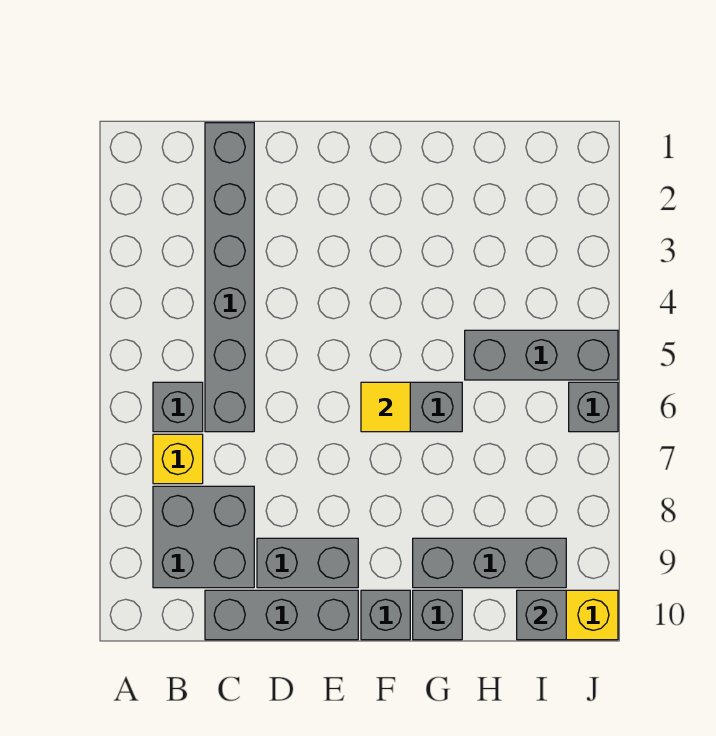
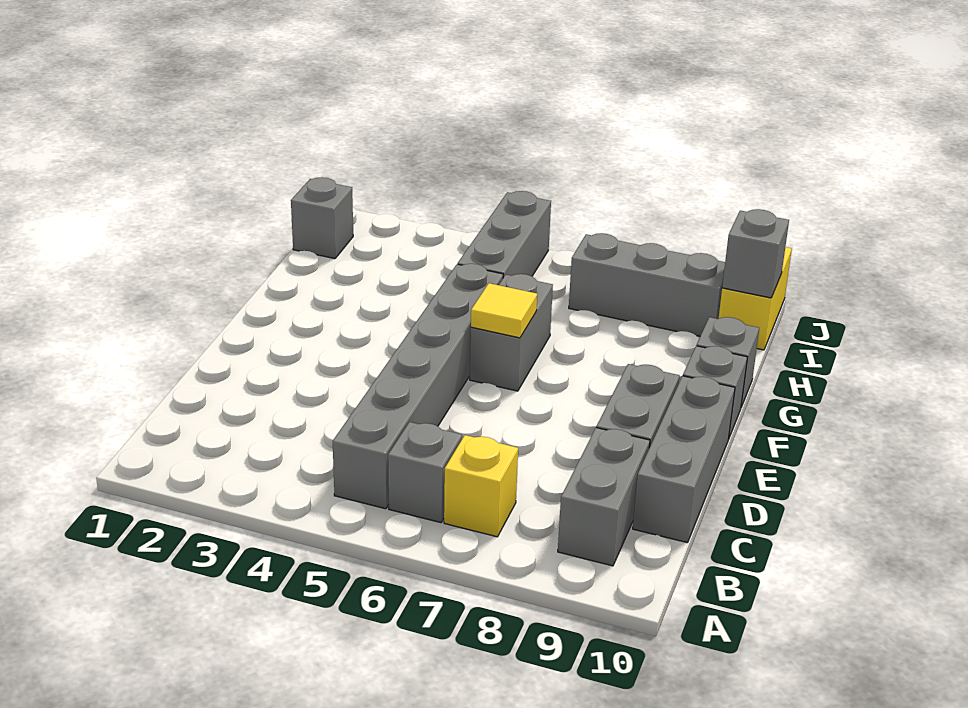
grey brick B8:C9 level 1 -> grey brick B9:C9 level 1
grey brick C1:C6 level 1 -> grey brick B5:G5 level 1
grey brick G9:I9 level 1 -> grey brick I7:I9 level 1
grey brick J6 level 1 -> grey brick I1 level 1

